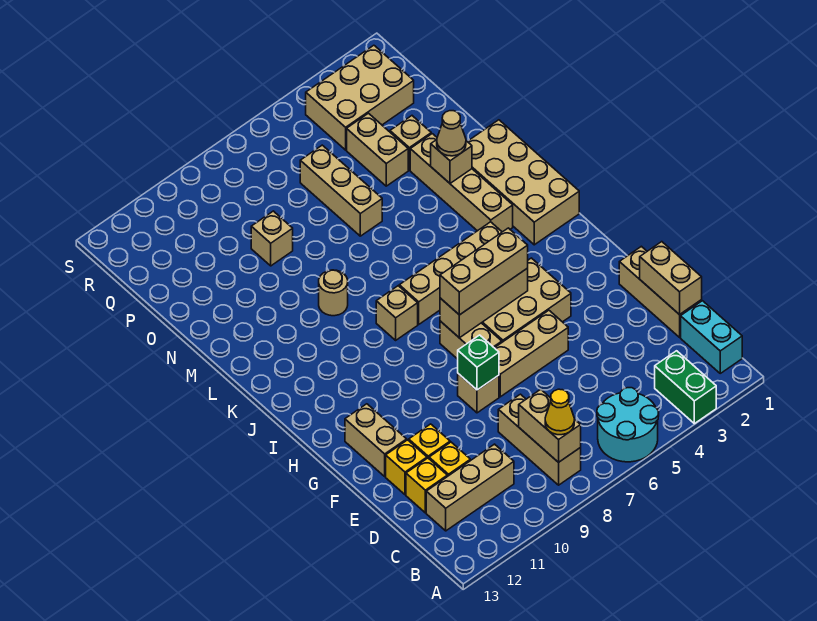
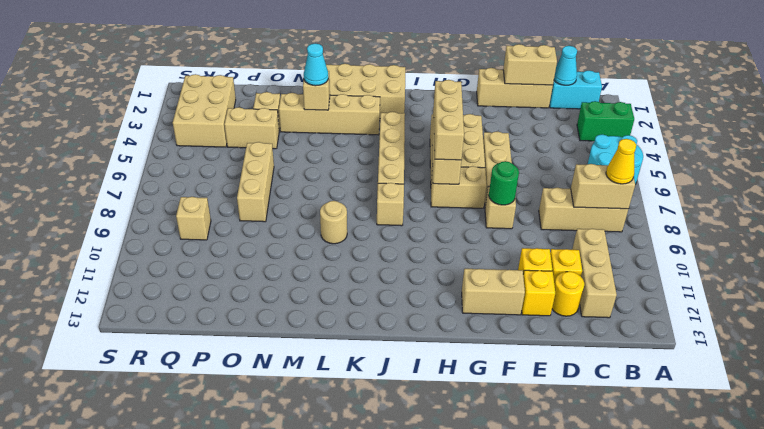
none -> cyan cone C1 level 2
yellow brick D12 level 1 -> yellow round brick D12 level 1
green brick F8 level 2 -> green round brick F8 level 2
tan cone M3 level 3 -> cyan cone M3 level 3
tan brick N6:P6 level 1 -> tan brick O6:O8 level 1
tan brick O9 level 1 -> tan brick Q9 level 1

